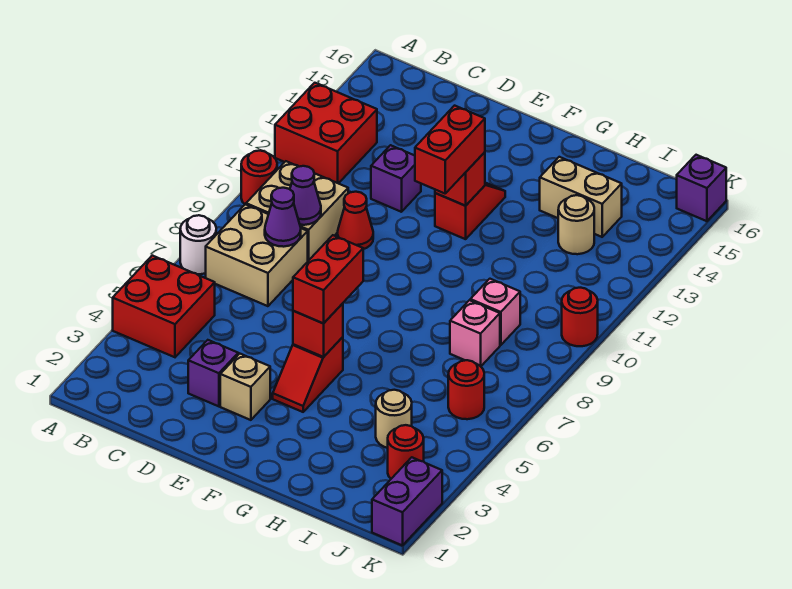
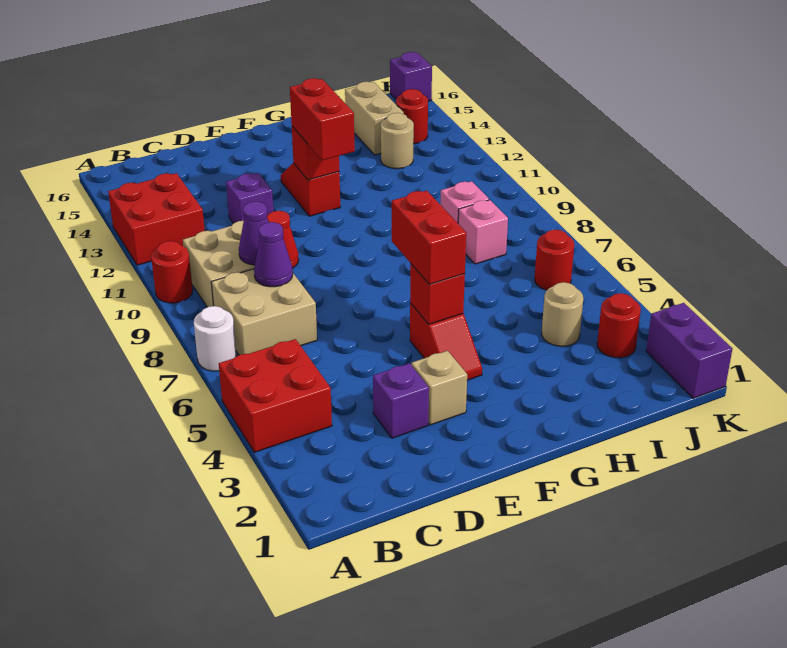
tan brick H14:I14 level 1 -> tan brick I14:I15 level 1
red round brick K10 level 1 -> red round brick J14 level 1

